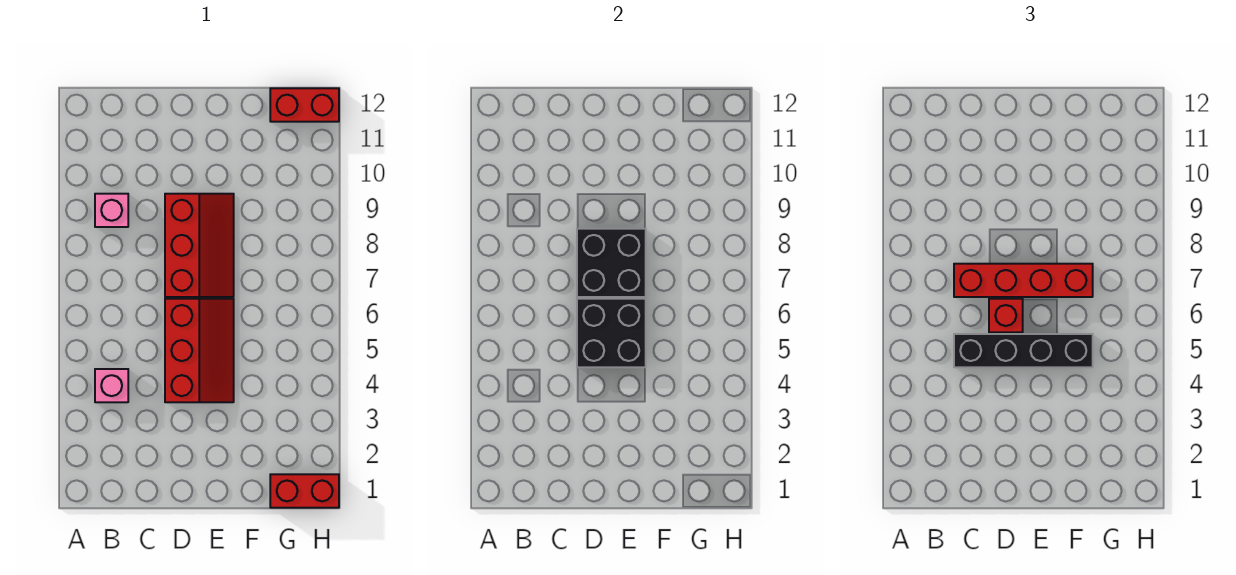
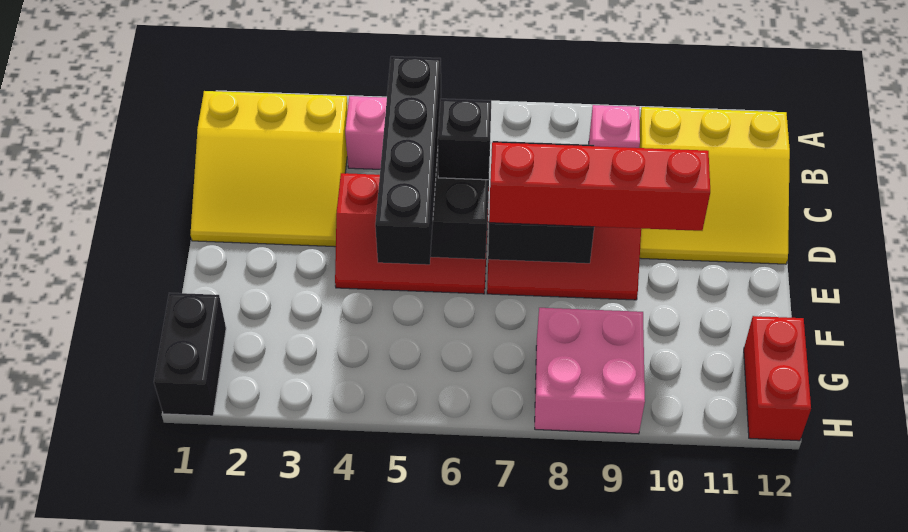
none -> yellow slope B1:D3 level 1 top B
none -> yellow slope B10:D12 level 1 top B
red brick C7:F7 level 3 -> red brick E7:E10 level 3
red brick D6 level 3 -> black brick D6 level 3
red brick G1:H1 level 1 -> black brick G1:H1 level 1
none -> pink brick G8:H9 level 1

